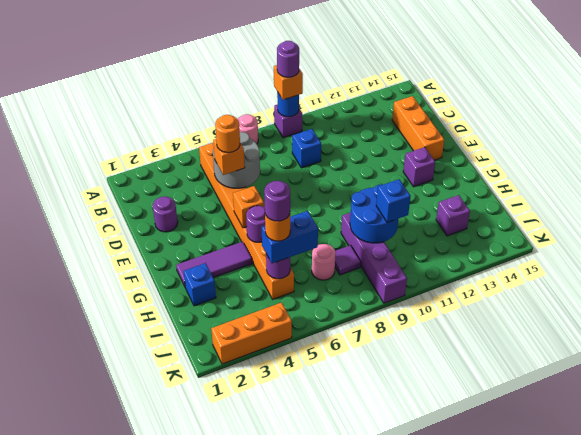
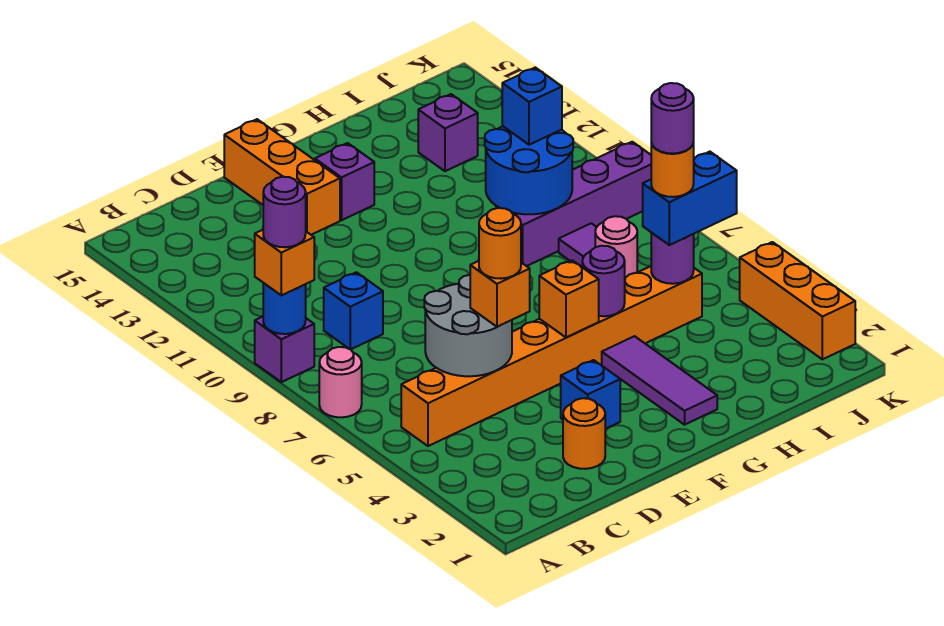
orange brick C14:E14 level 1 -> orange brick E13:E15 level 1
purple round brick D2 level 1 -> orange round brick D2 level 1
blue brick H2 level 1 -> blue brick E3 level 1
blue brick I5:I6 level 3 -> blue brick I5:J5 level 3

